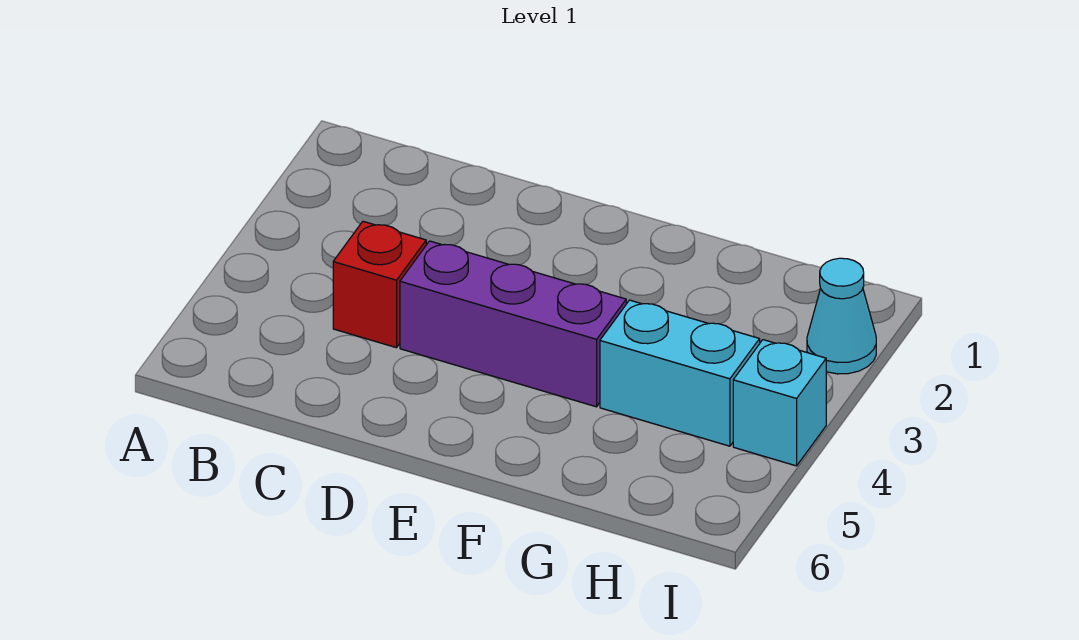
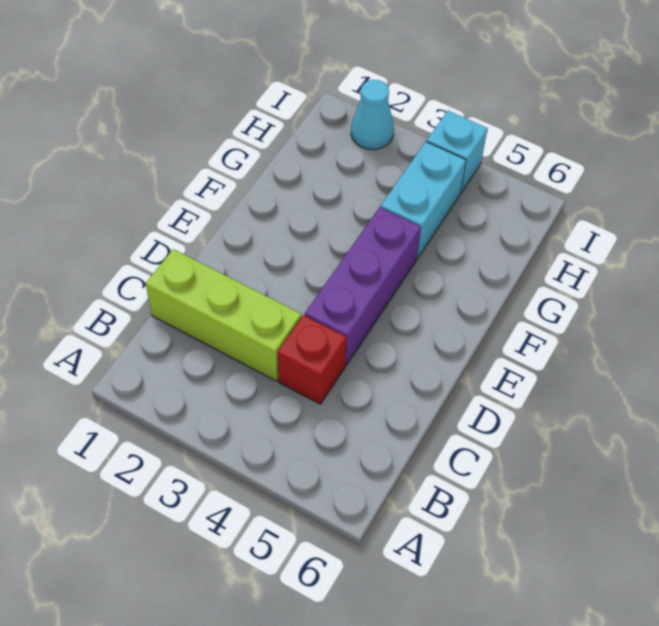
none -> lime brick C1:C3 level 1

